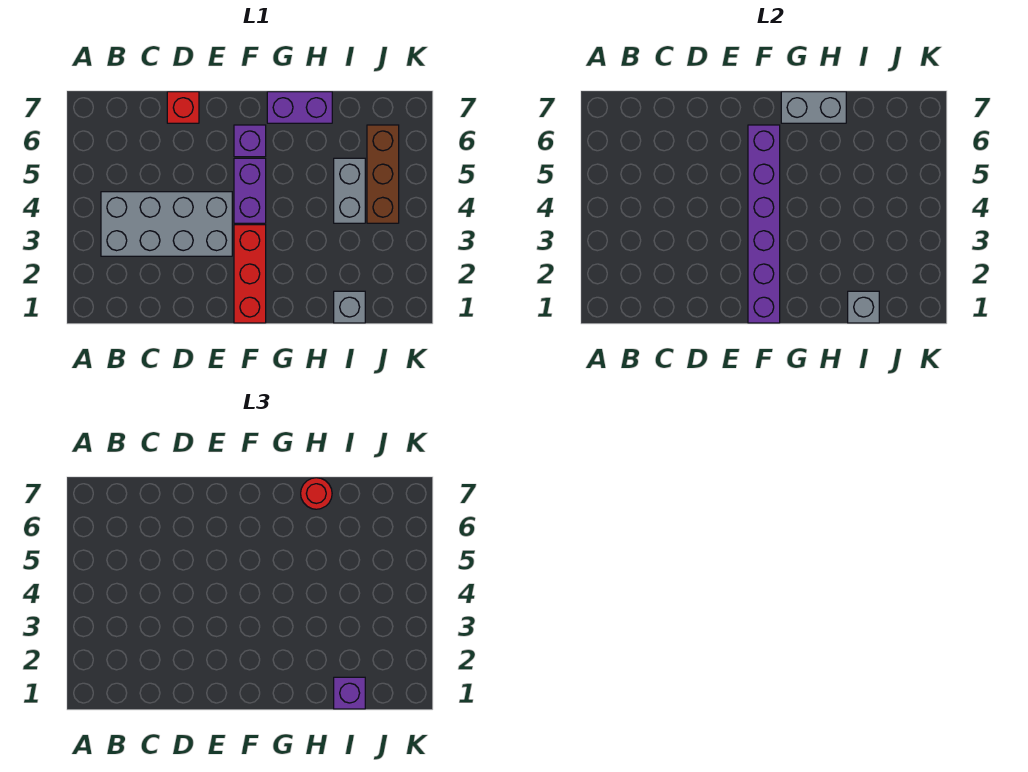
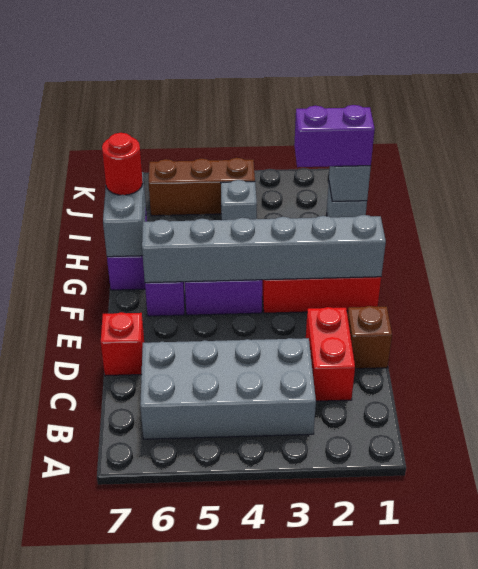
grey brick B3:E4 level 1 -> grey brick B3:C6 level 1
none -> red brick C2:D2 level 1
none -> brown brick D1 level 1
purple brick F1:F6 level 2 -> grey brick F1:F6 level 2
purple brick I1 level 3 -> purple brick I1:I2 level 3
grey brick I4:I5 level 1 -> grey brick I4 level 1

